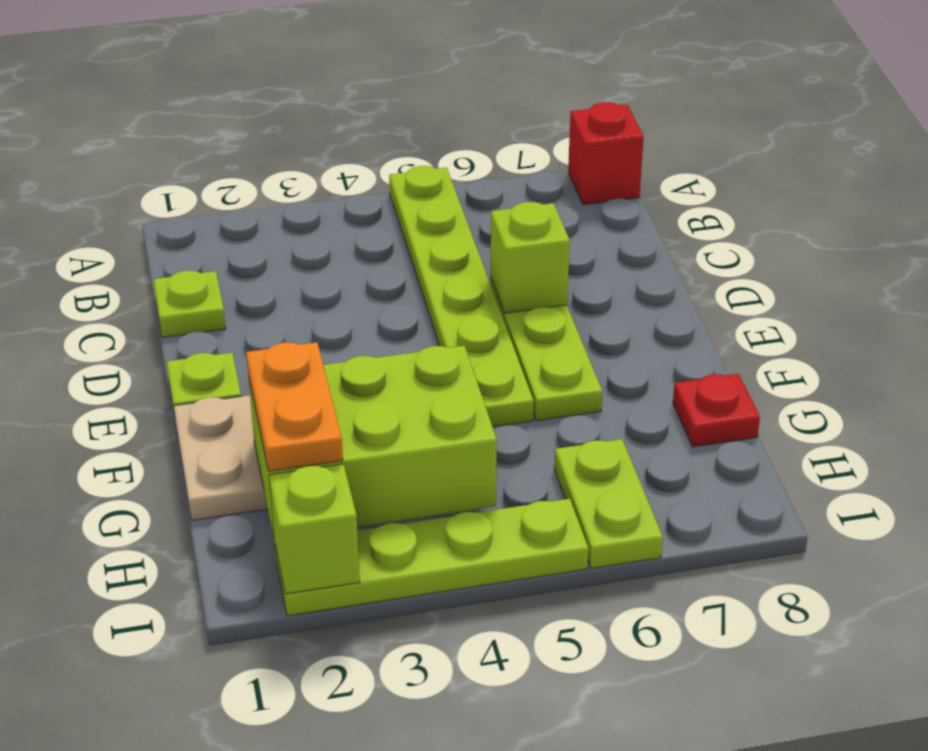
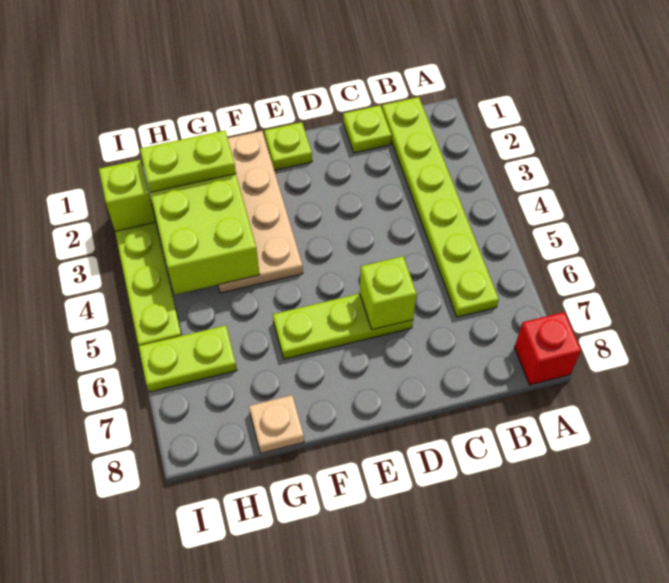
lime plate A5:F5 level 1 -> lime plate B1:B6 level 1
orange plate G2:H2 level 3 -> lime plate G2:H2 level 3
red plate G8 level 1 -> tan plate G8 level 1

